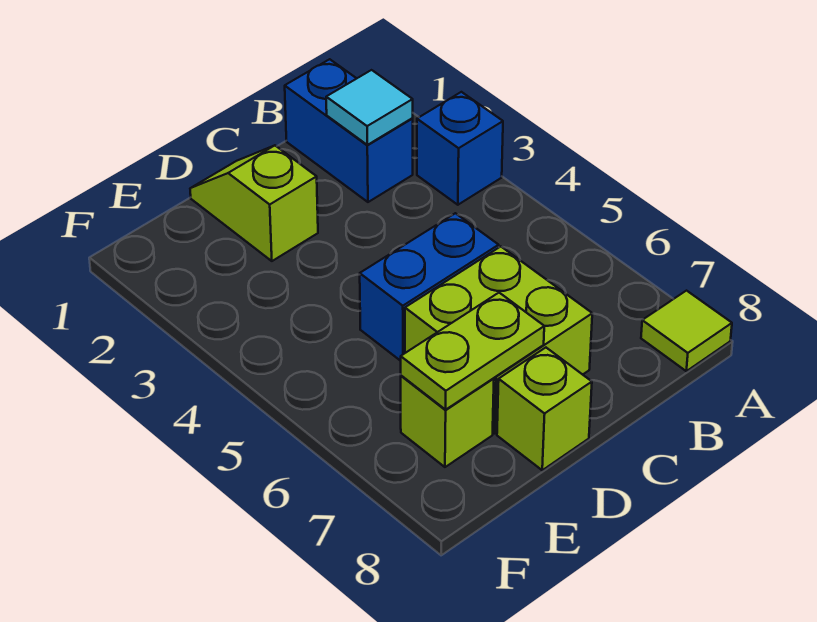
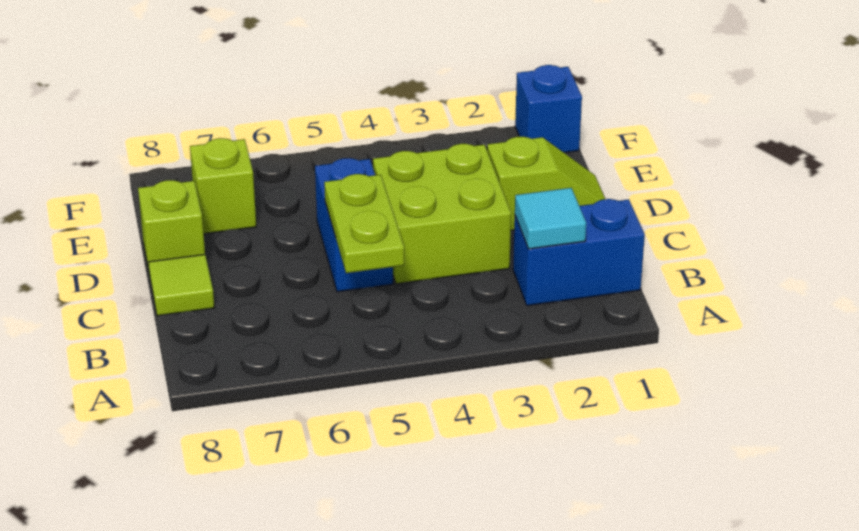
blue brick A3 level 1 -> blue brick F1 level 1
lime tile A8 level 1 -> lime tile C8 level 1
lime brick C6:D7 level 1 -> lime brick C3:D4 level 1
lime plate D7:E7 level 2 -> lime plate B5:C5 level 2

